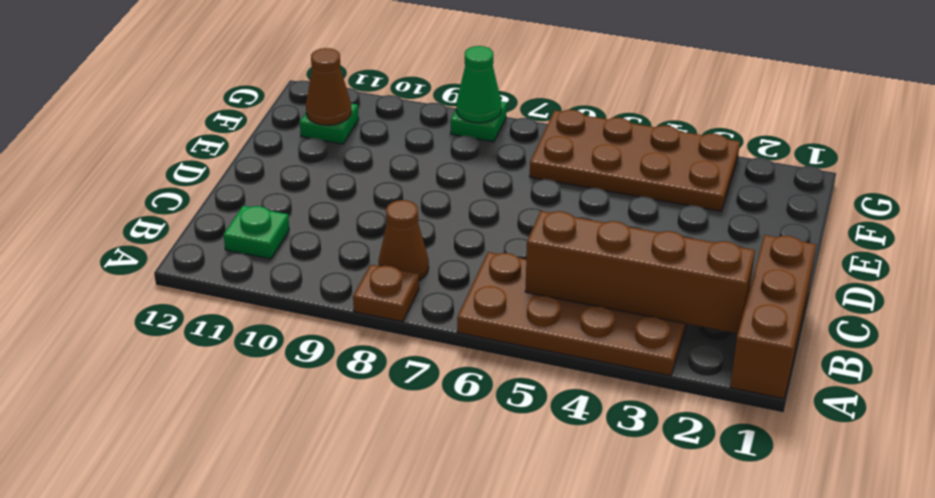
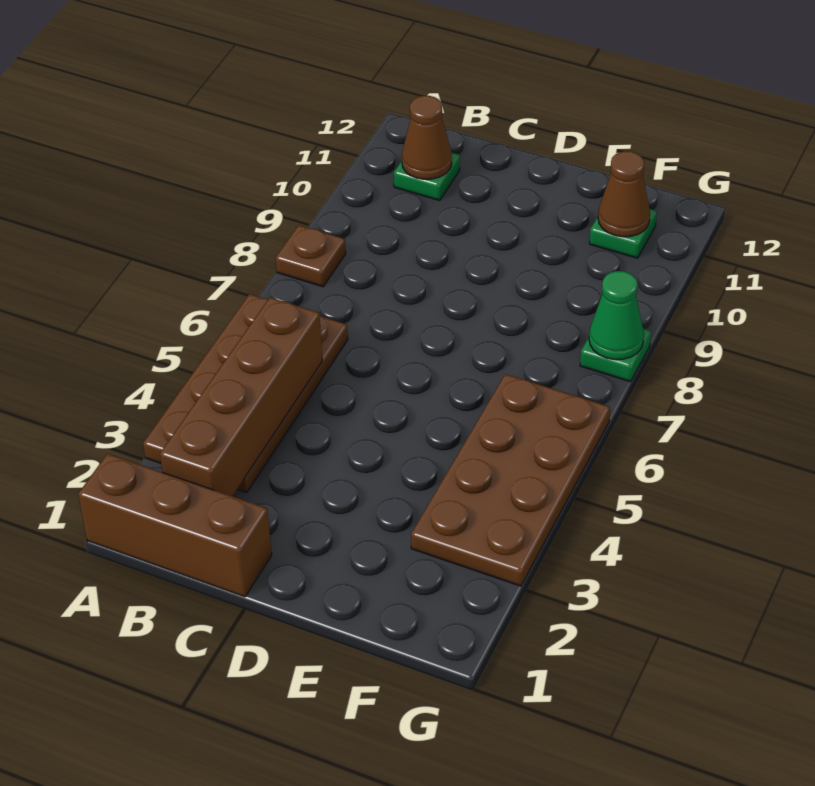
brown cone B8 level 1 -> brown cone B11 level 2

